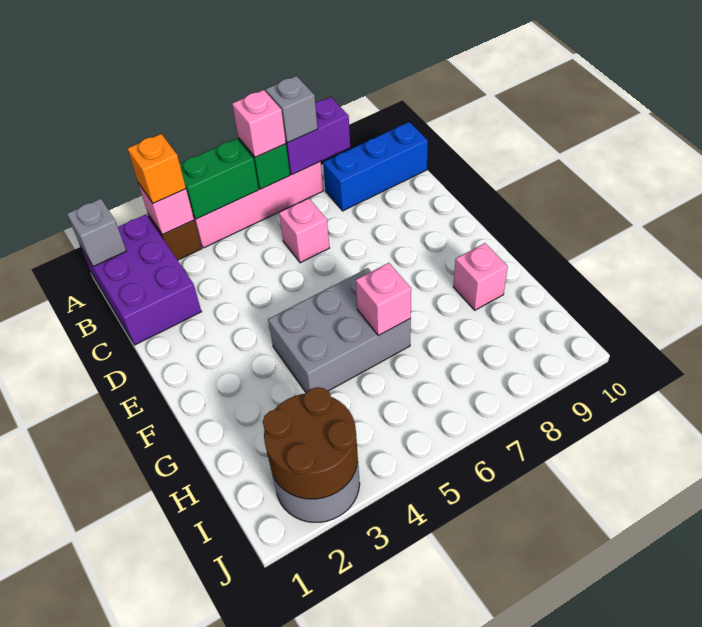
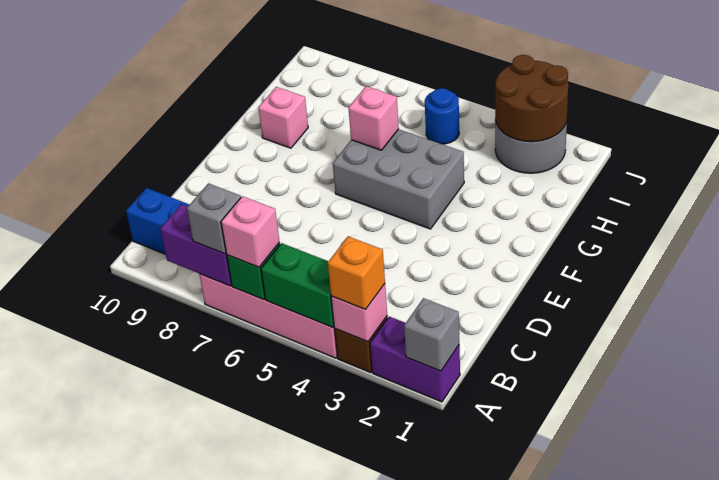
purple brick A1:C2 level 1 -> purple brick A1:A2 level 1
pink brick C6 level 1 -> none
none -> blue round brick I5 level 1

